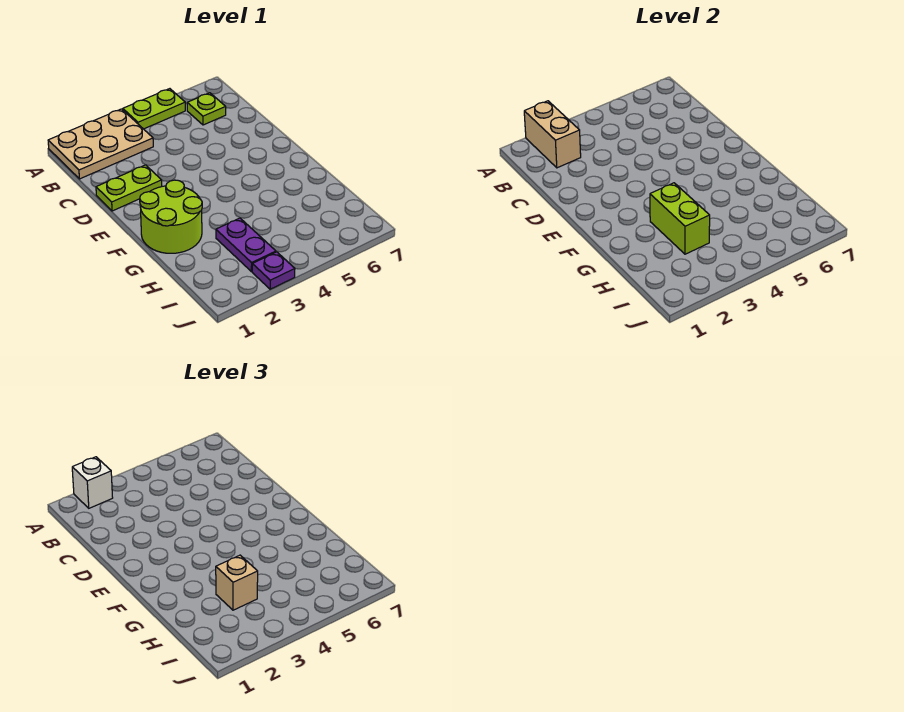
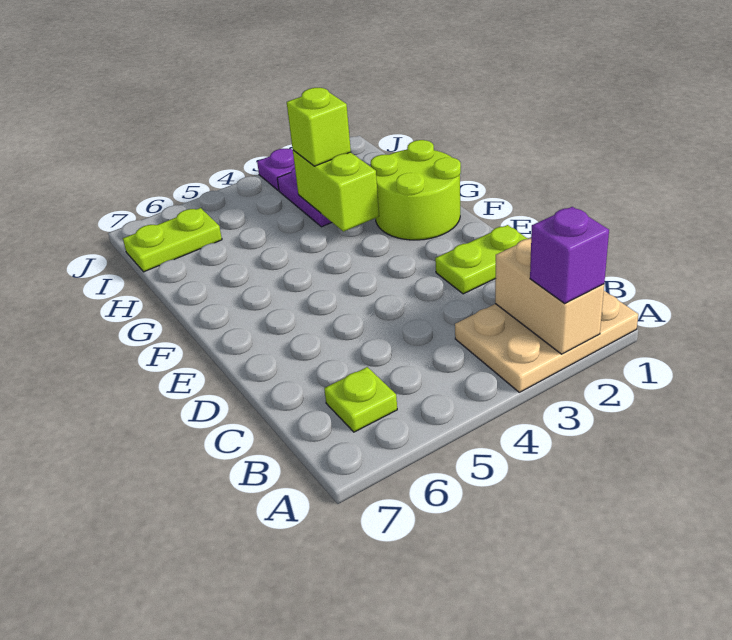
white brick A2 level 3 -> purple brick A2 level 3
lime plate A4:A5 level 1 -> lime plate I6:I7 level 1
tan brick H3 level 3 -> lime brick H3 level 3

